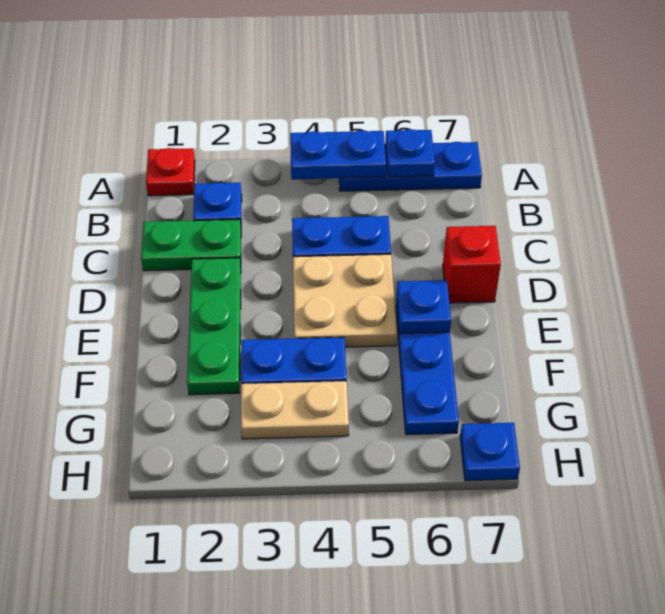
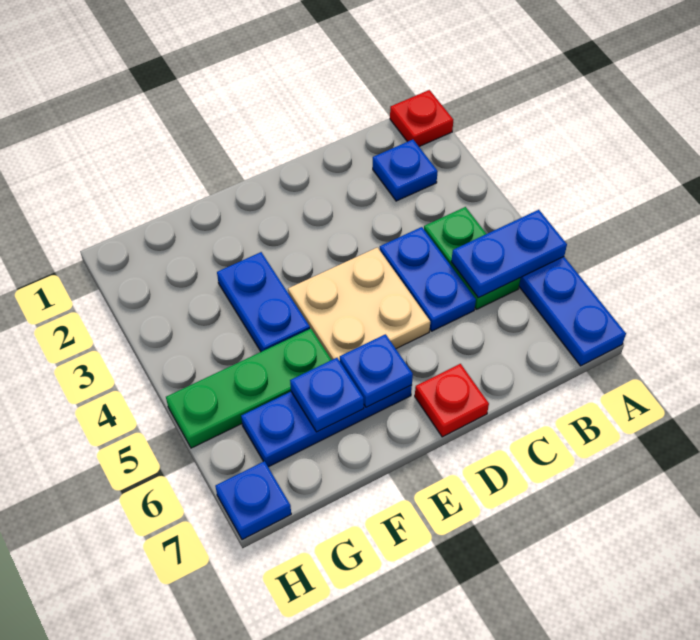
blue plate A4:A5 level 2 -> blue plate A5:B5 level 2
blue plate A6 level 2 -> blue plate F6 level 2
green plate C1:C2 level 1 -> green plate B4:B5 level 1
green plate D2:F2 level 1 -> green plate F5:H5 level 1
red brick D7 level 1 -> red plate D7 level 1
tan plate G3:G4 level 1 -> none

